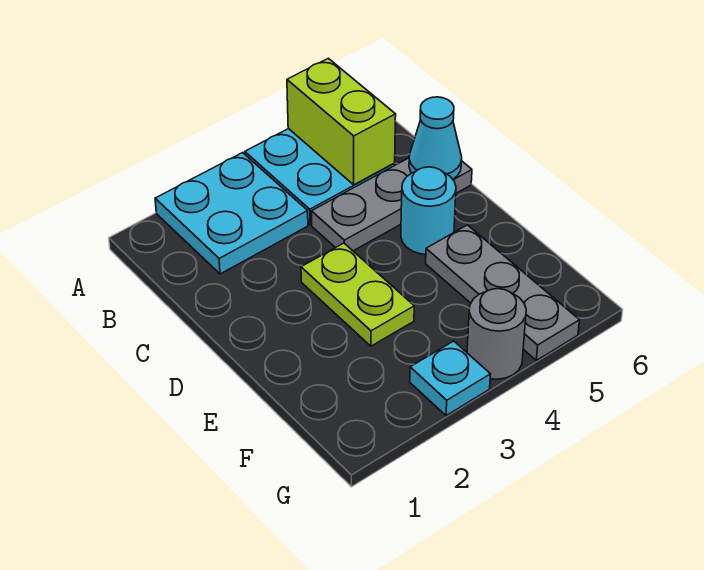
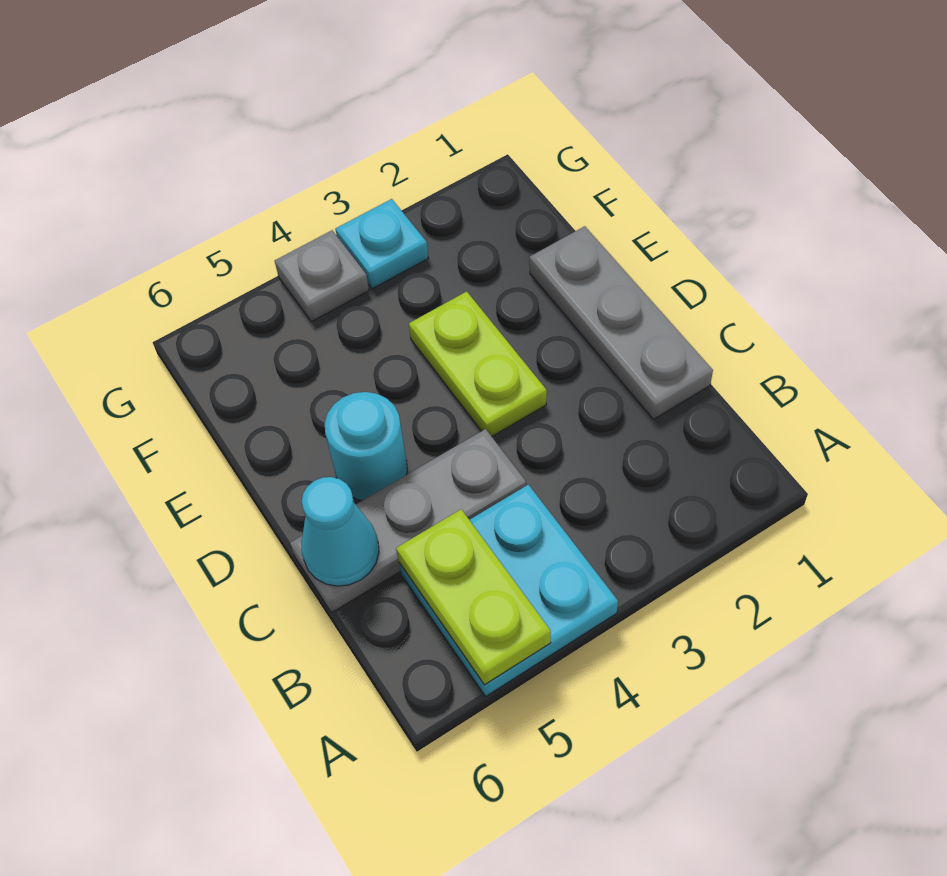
cyan plate A2:B3 level 1 -> none
lime brick A5:B5 level 2 -> lime plate A5:B5 level 2
grey plate E5:G5 level 1 -> grey plate C1:E1 level 1
grey round brick G4 level 1 -> grey plate G4 level 1

